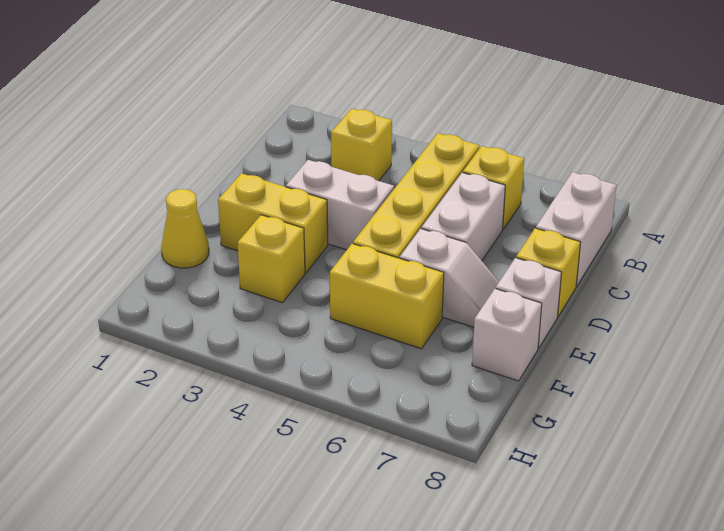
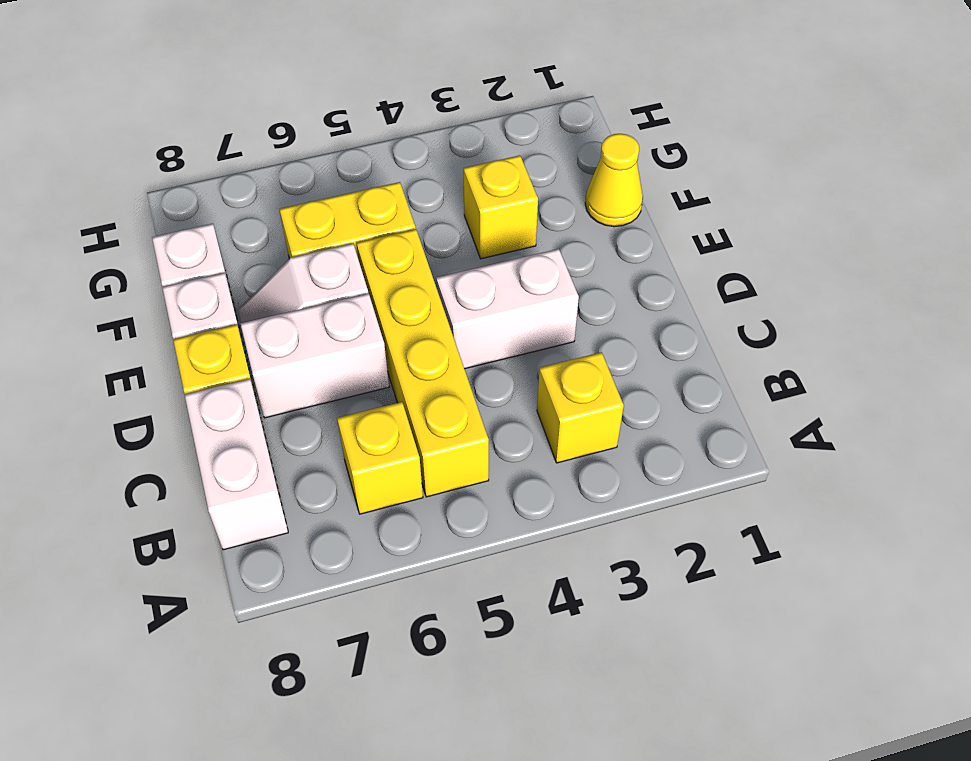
white brick C6:D6 level 1 -> white brick D6:D7 level 1
yellow brick E2:E3 level 1 -> none

